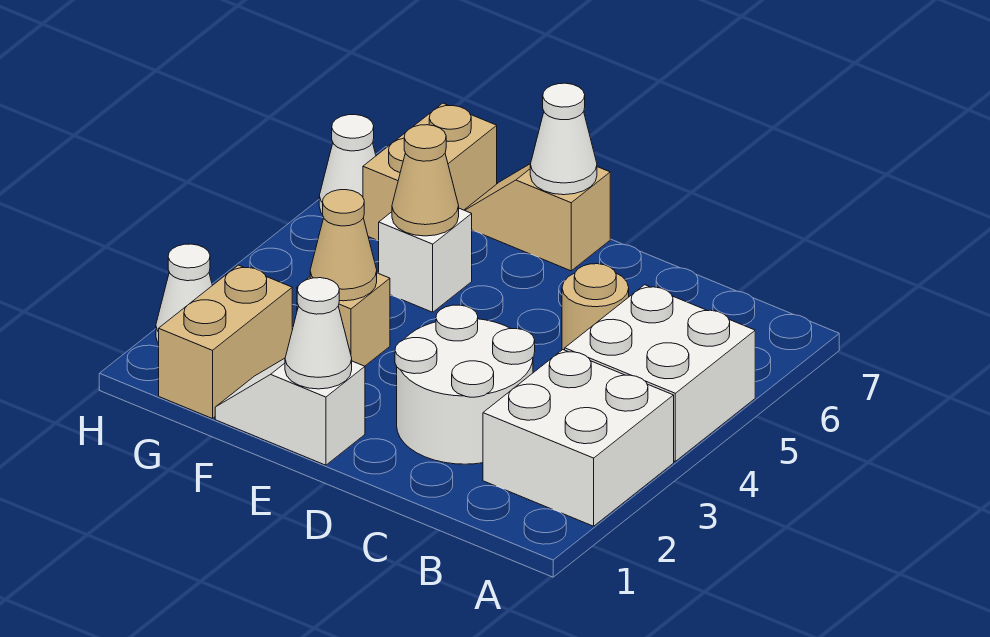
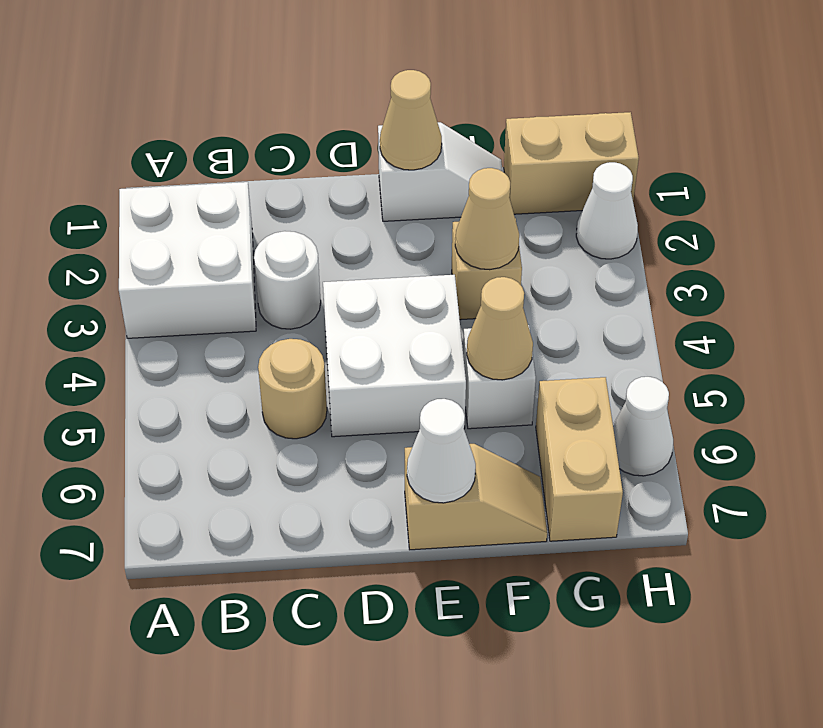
white brick A4:B5 level 1 -> white brick D4:E5 level 1
white round brick C2:D3 level 1 -> white round brick C3 level 1
white cone E1 level 2 -> tan cone E1 level 2
tan brick G1:G2 level 1 -> tan brick G1:H1 level 1

